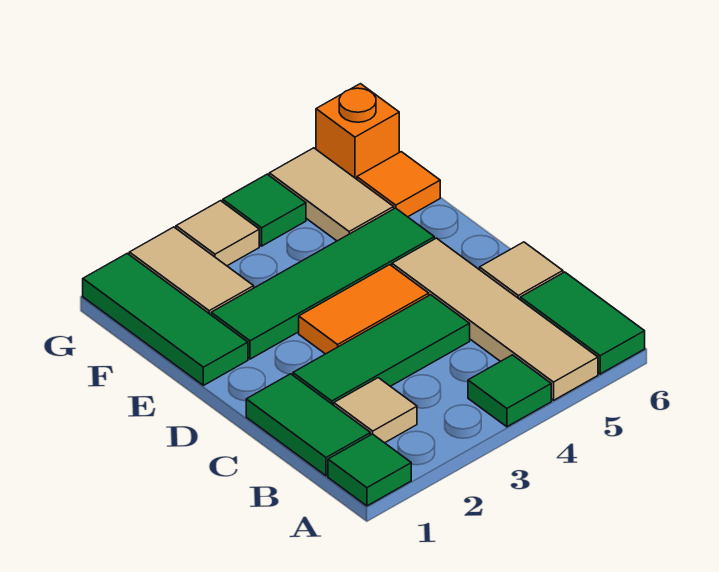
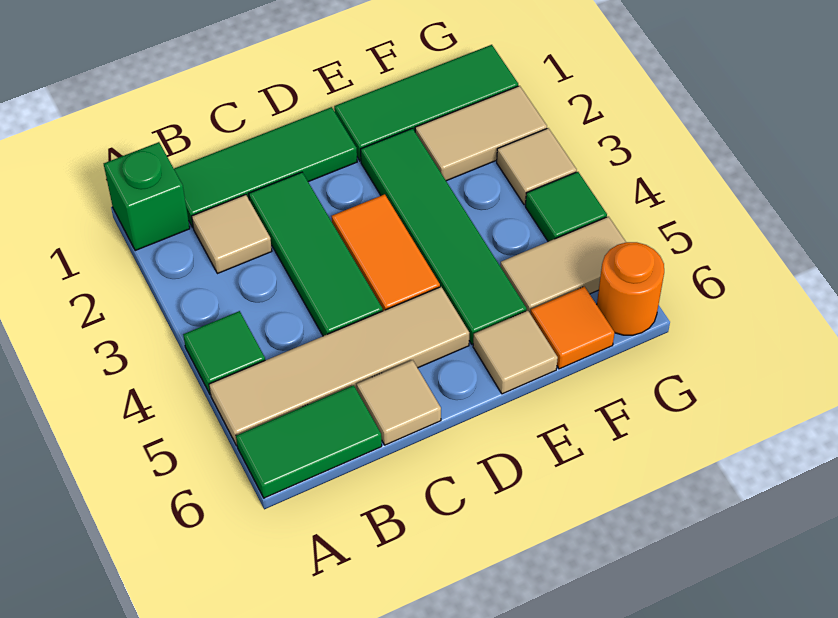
green tile A1 level 1 -> green brick A1 level 1
green tile B1:C1 level 1 -> green tile B1:D1 level 1
none -> tan tile E6 level 1
orange brick G6 level 1 -> orange round brick G6 level 1

